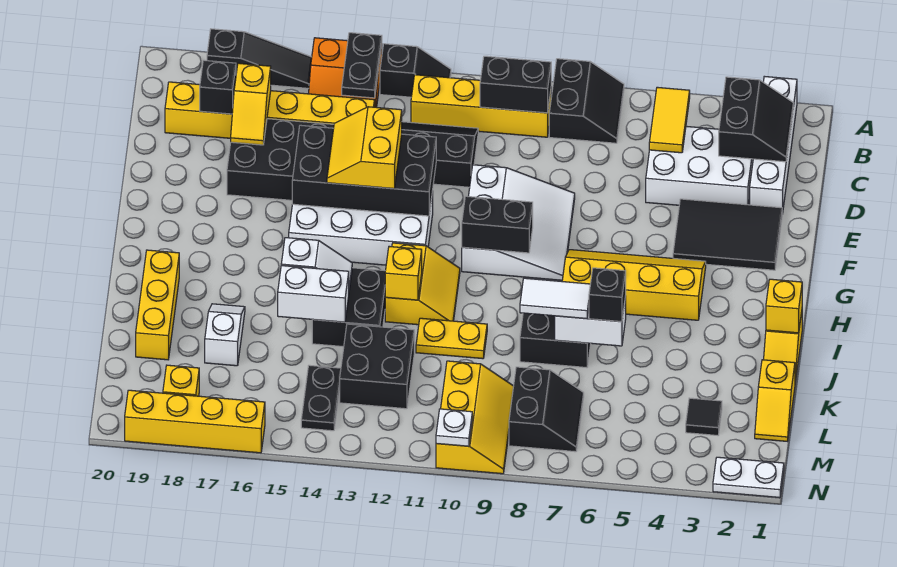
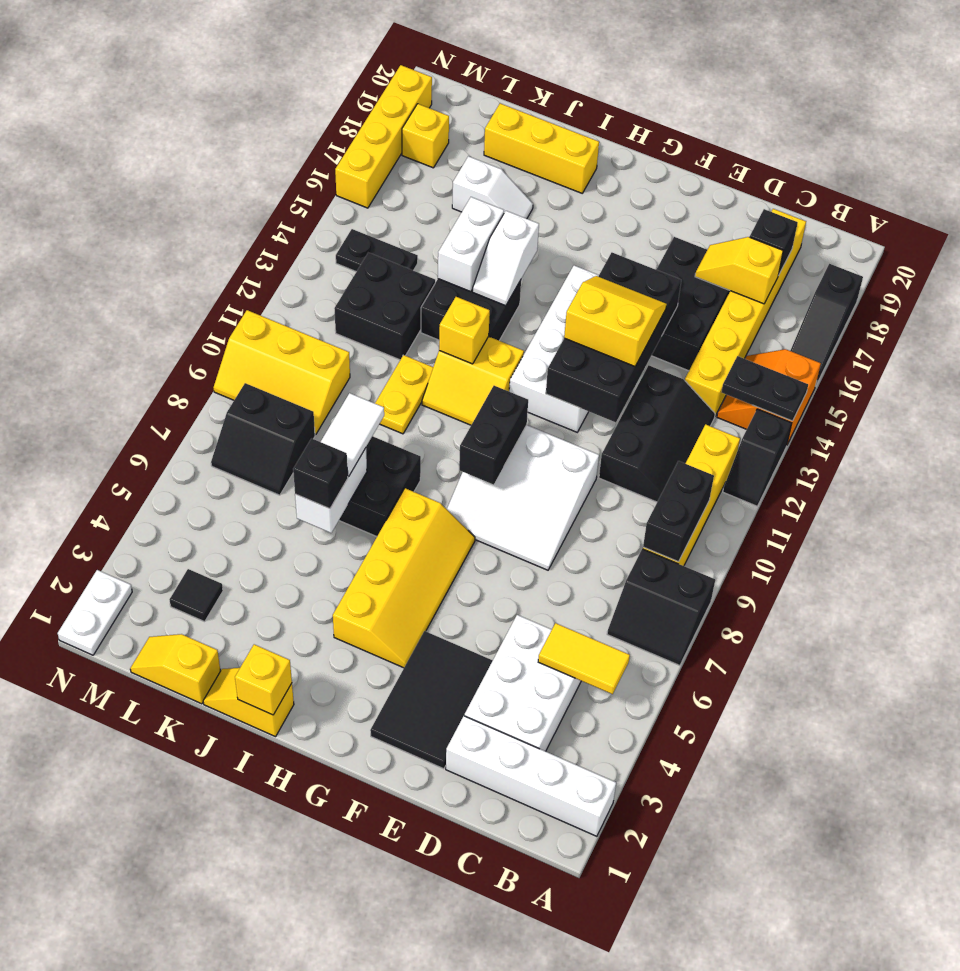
black slope B2:C3 level 2 top 3 -> none
white plate N10 level 2 -> none

